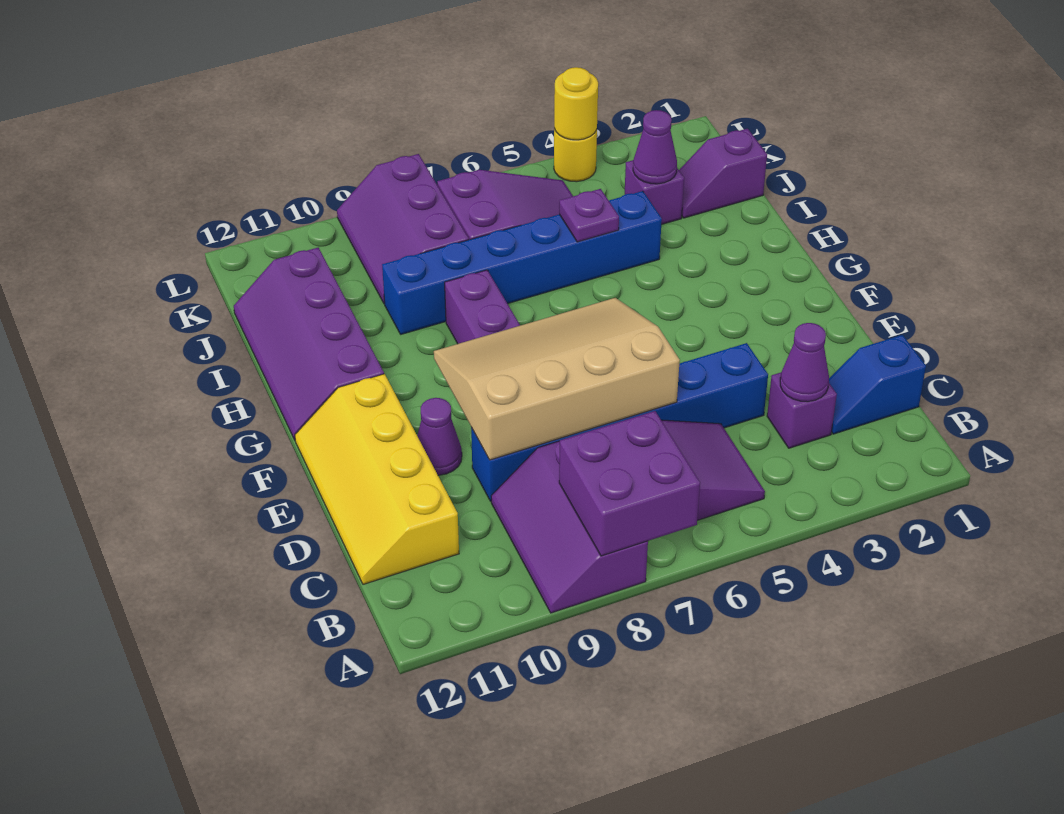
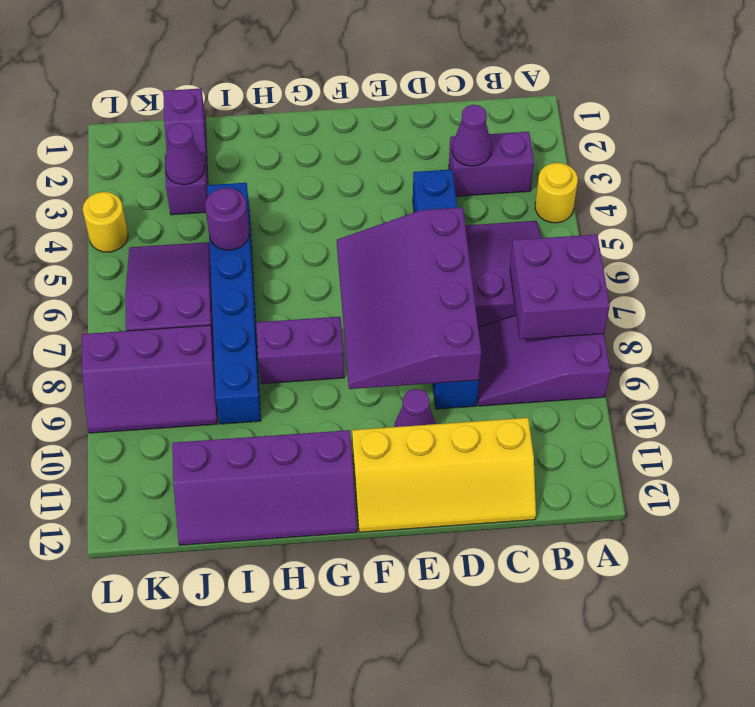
purple slope A8:C9 level 1 top 8 -> purple slope A8:C9 level 1 top A
blue slope C1:C2 level 1 top 1 -> none
purple brick C3 level 1 -> purple brick B3:C3 level 1
tan slope D6:F9 level 2 top D -> purple slope D6:F9 level 2 top D
purple plate I5 level 2 -> purple round brick I5 level 2
yellow round brick L4 level 2 -> yellow round brick A4 level 1

